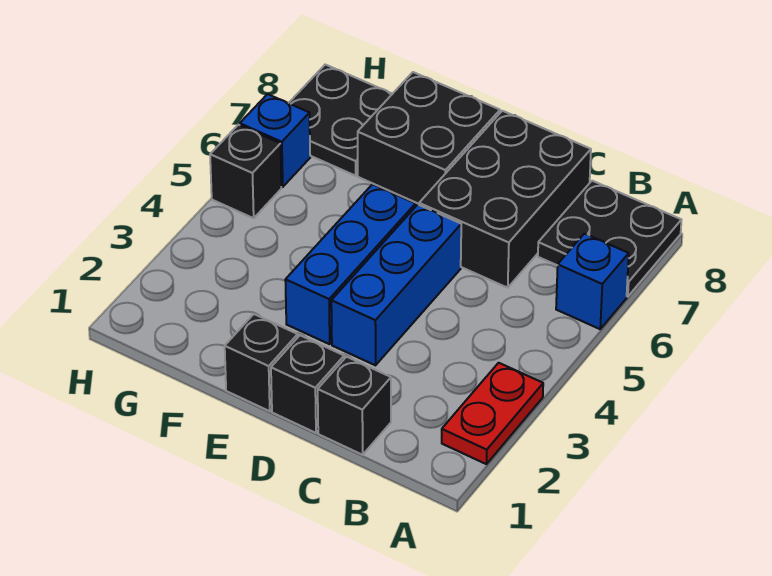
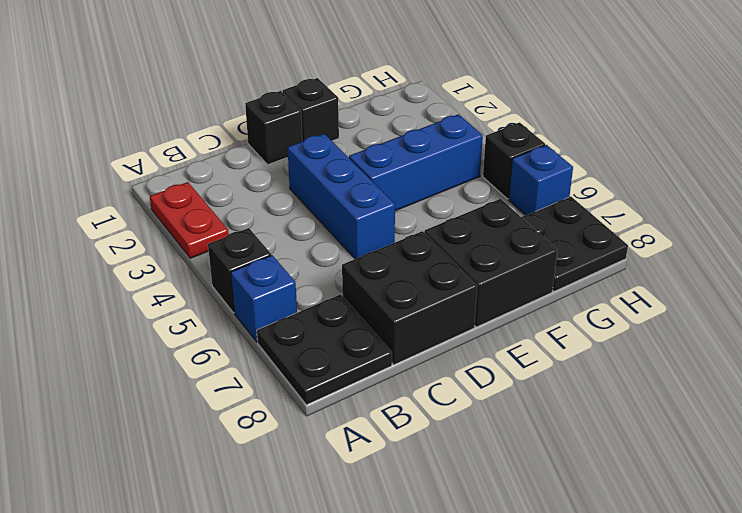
black brick C1 level 1 -> black brick A5 level 1
black brick C6:D8 level 1 -> black brick C7:D8 level 1
blue brick E3:E5 level 1 -> blue brick E4:G4 level 1

